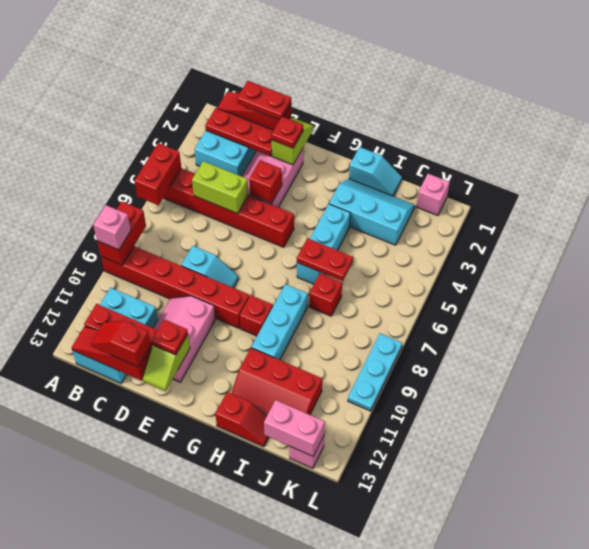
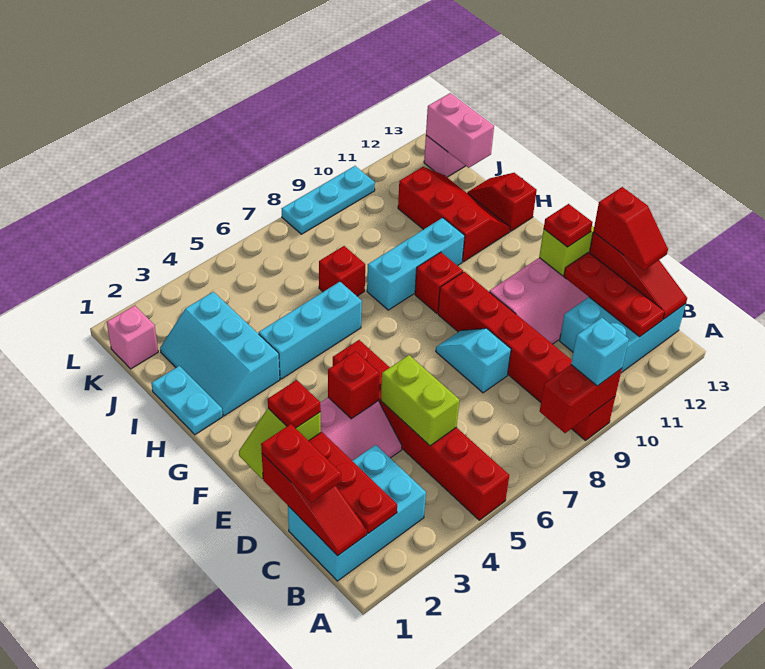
red brick A5:A6 level 2 -> none
pink brick A9 level 3 -> cyan brick A9 level 3
cyan slope H1:I1 level 1 top H -> cyan plate H1:I1 level 1
red plate H6:I6 level 2 -> none

